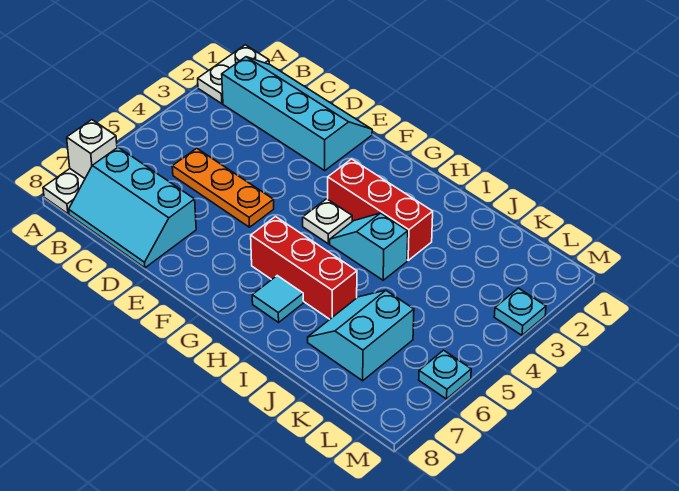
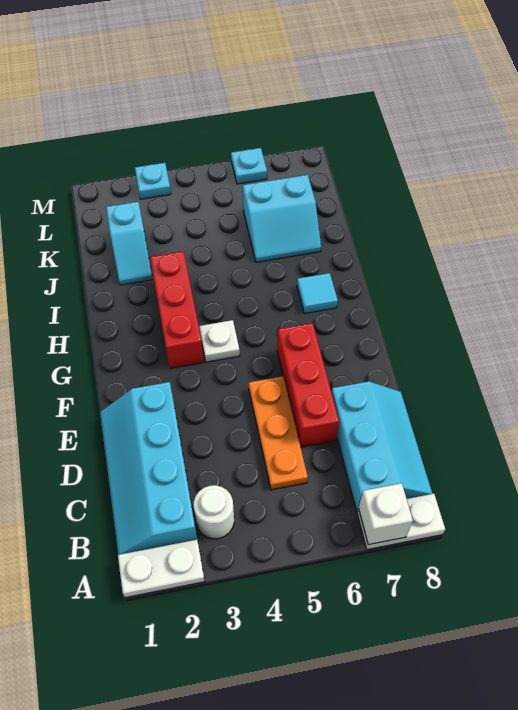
none -> white round brick B3 level 1
red brick G6:I6 level 1 -> red brick D6:F6 level 1
cyan slope H4:I4 level 1 top I -> cyan slope J2:K2 level 1 top K

